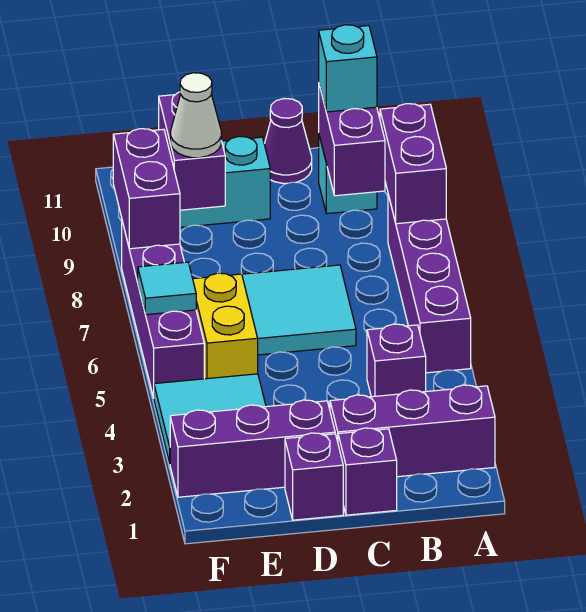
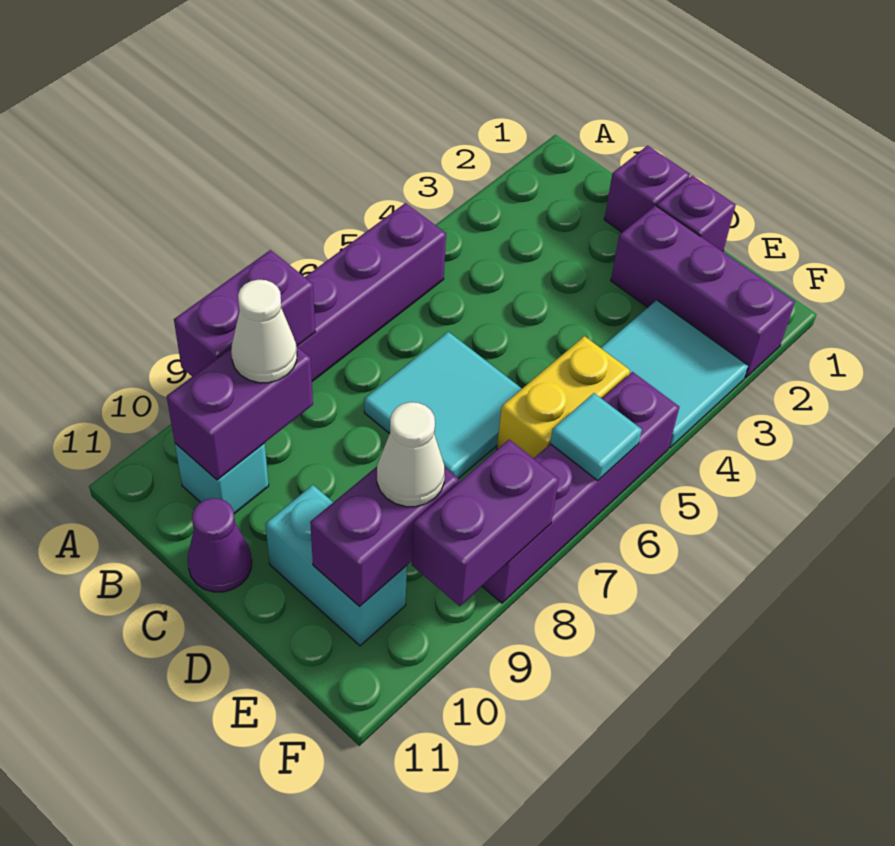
purple brick A2:C2 level 1 -> none
purple brick B4 level 1 -> none
none -> white cone B9 level 3
cyan brick B10 level 3 -> none

